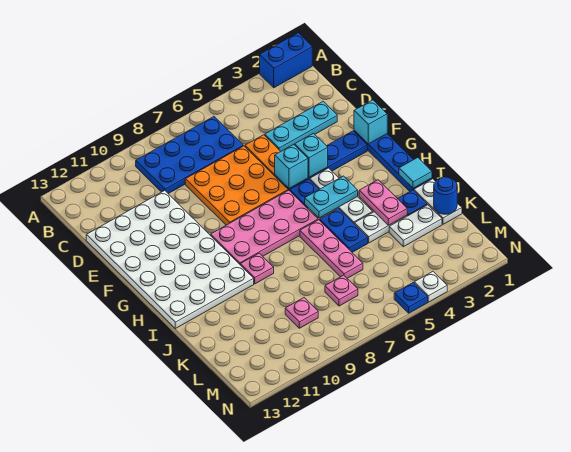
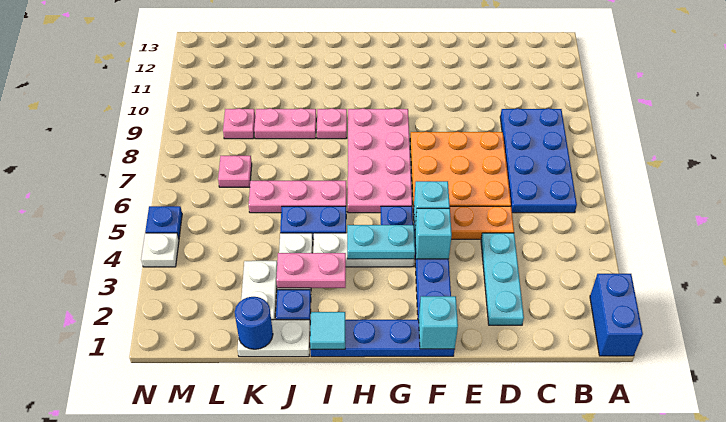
white plate D10:I13 level 1 -> none
cyan plate H4:H5 level 2 -> cyan plate G4:H4 level 2
none -> pink plate J9:K9 level 1

